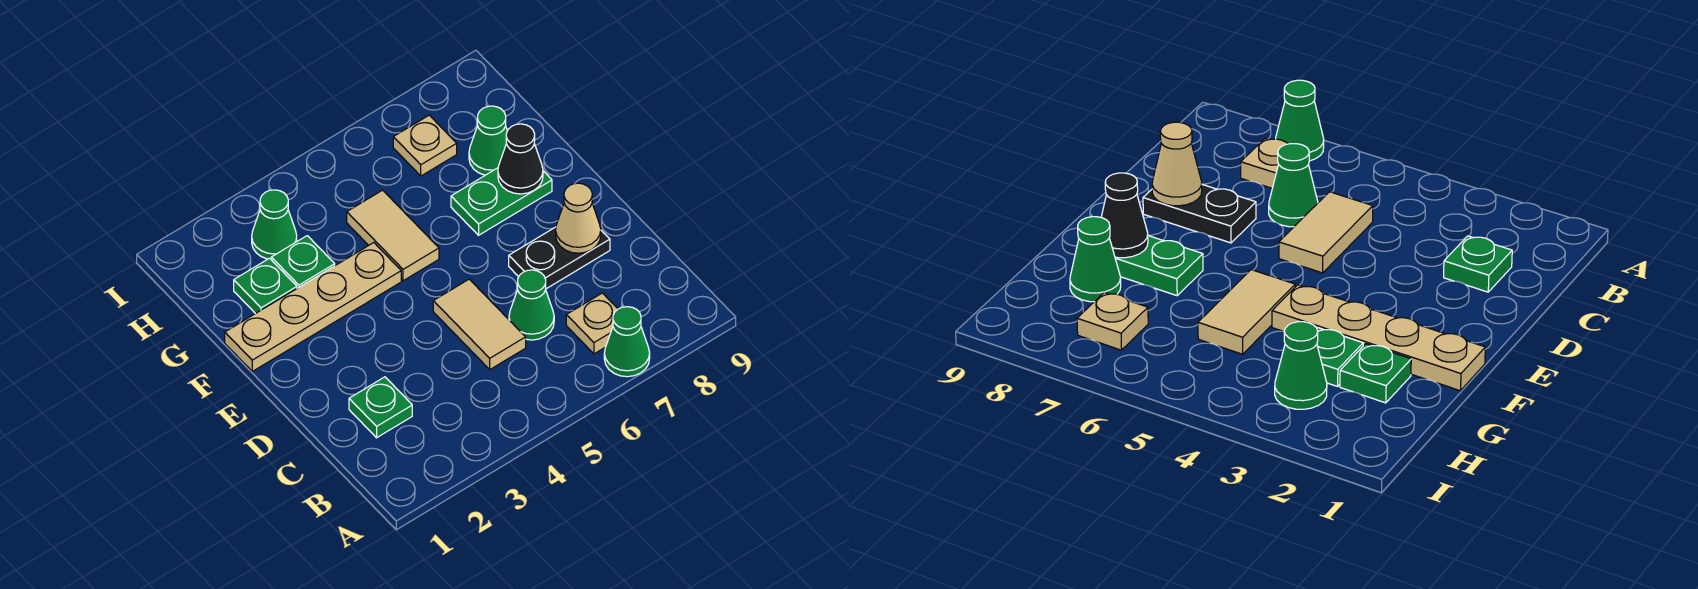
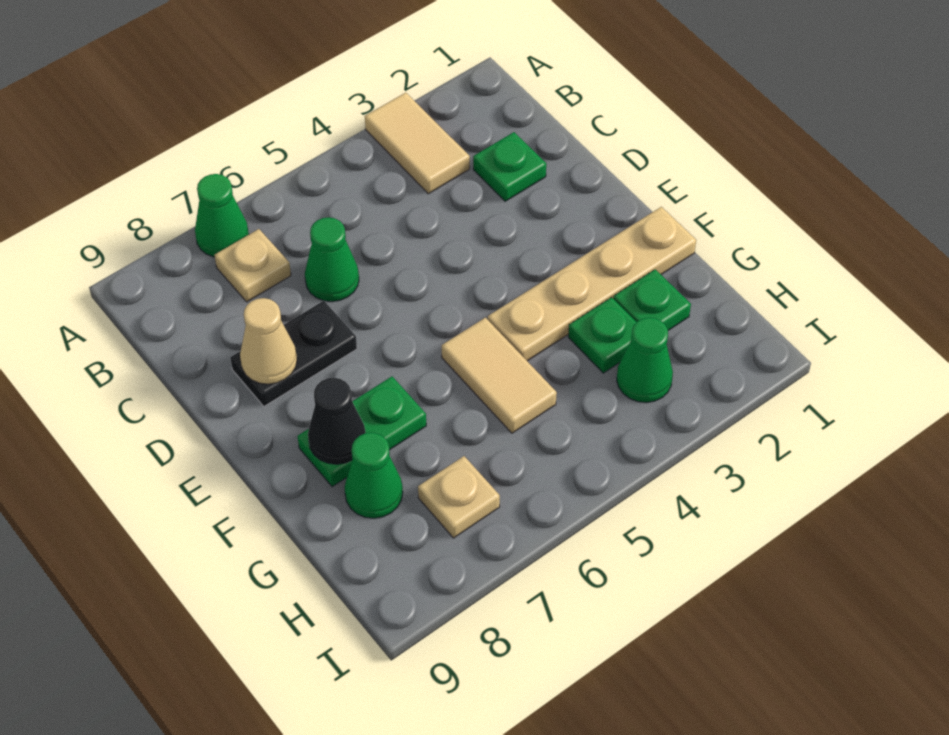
tan tile C5:D5 level 1 -> tan tile A3:B3 level 1

